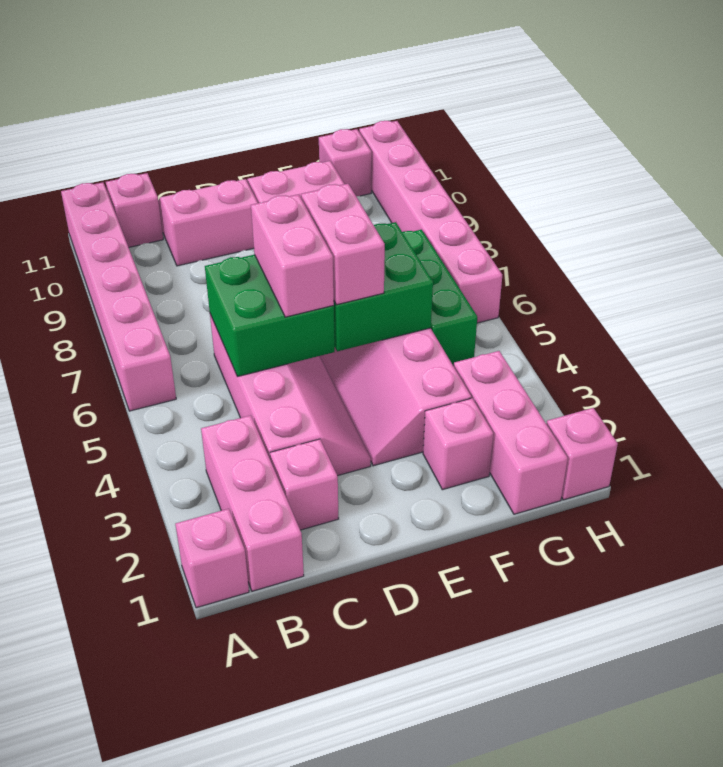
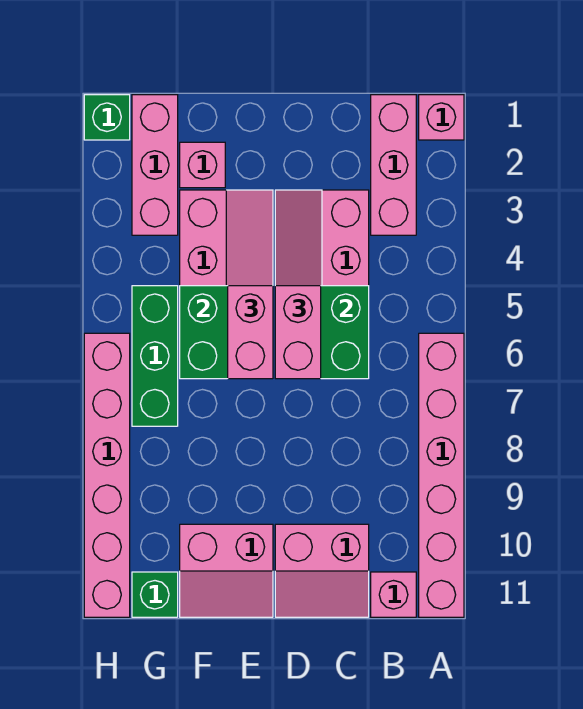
pink brick C2 level 1 -> none
pink brick G11 level 1 -> green brick G11 level 1
pink brick H1 level 1 -> green brick H1 level 1

